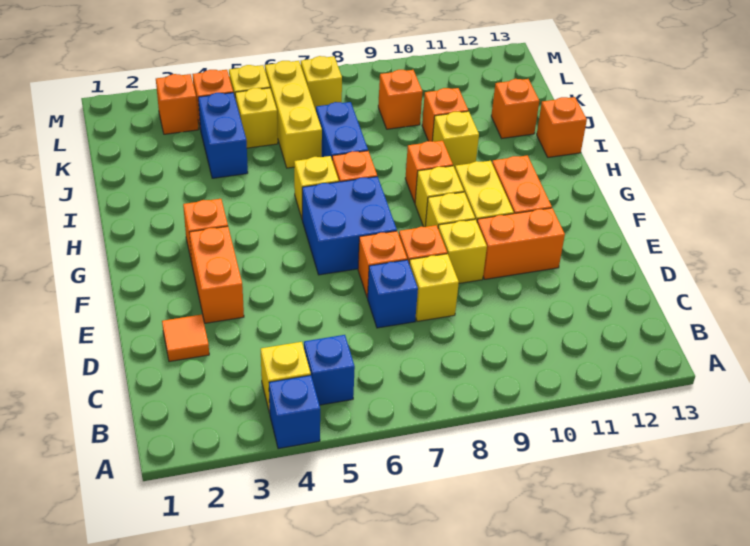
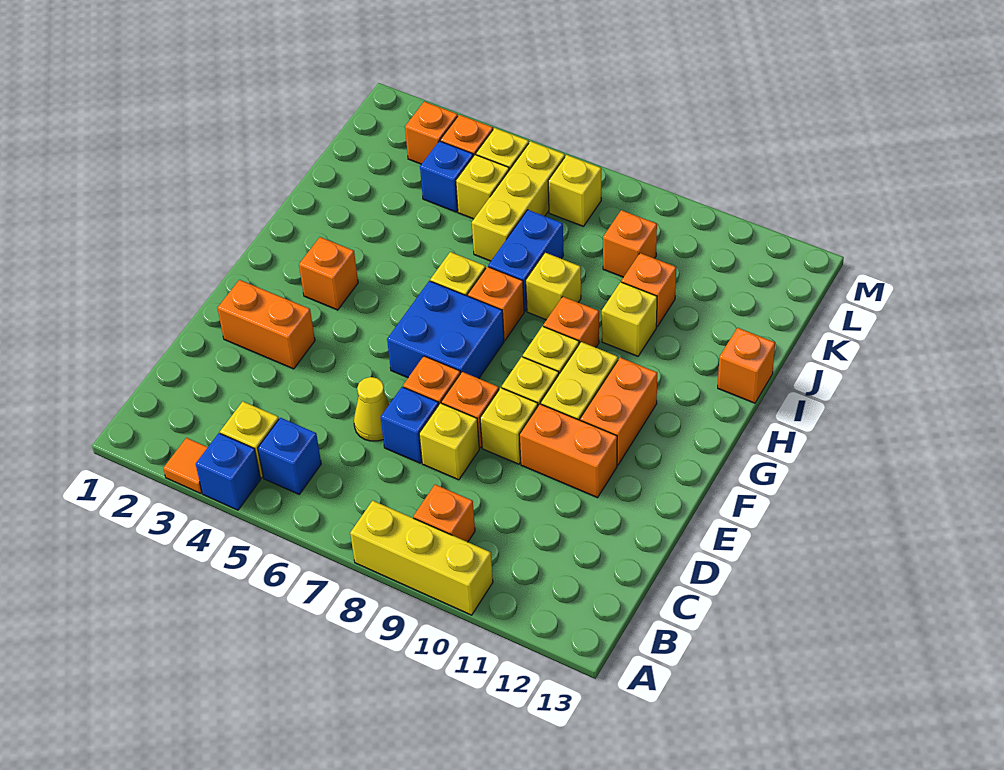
none -> yellow brick A8:A10 level 1
orange tile D2 level 1 -> orange tile A3 level 1
none -> yellow cone D6 level 1
orange brick E3:F3 level 1 -> orange brick E2:E3 level 1
none -> yellow brick I8 level 1
blue brick J4:K4 level 1 -> blue brick K4 level 1
orange brick J12 level 1 -> orange brick B9 level 1

